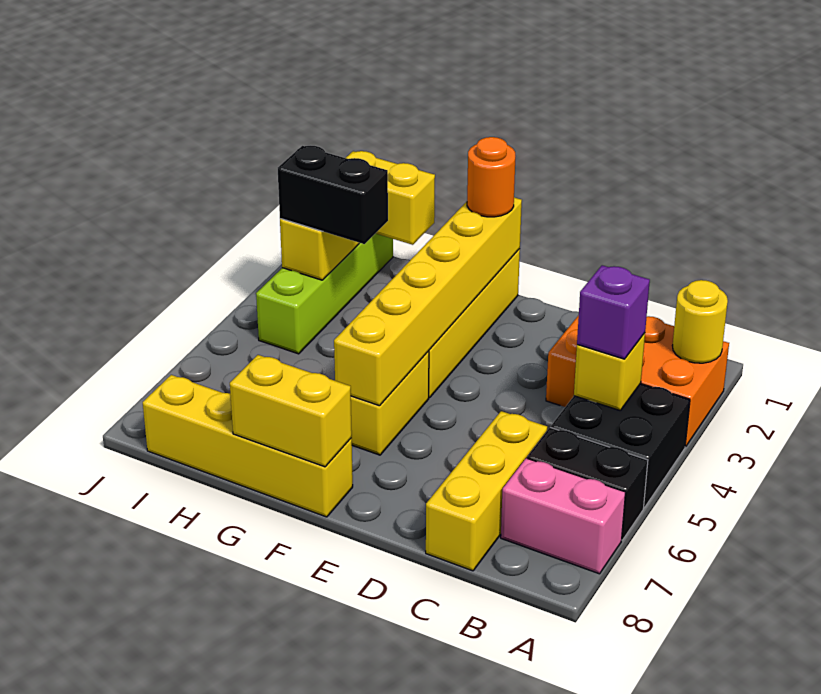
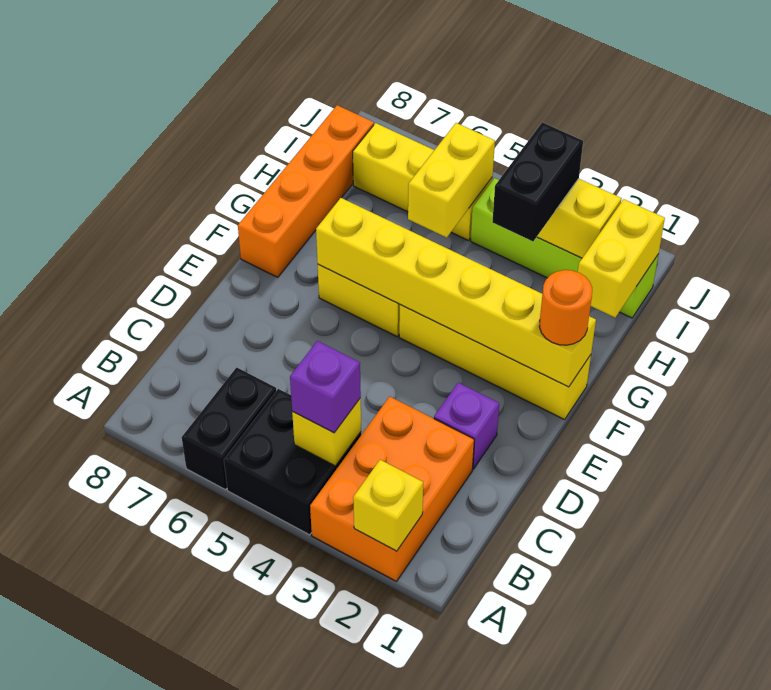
yellow round brick A2 level 2 -> yellow brick A2 level 2
pink brick A7:B7 level 1 -> none
yellow brick C6:C8 level 1 -> yellow brick I5:I7 level 1
none -> purple brick D2 level 1
yellow brick F8:I8 level 1 -> orange brick F8:I8 level 1
yellow brick F8:G8 level 2 -> yellow brick H5:I5 level 2

